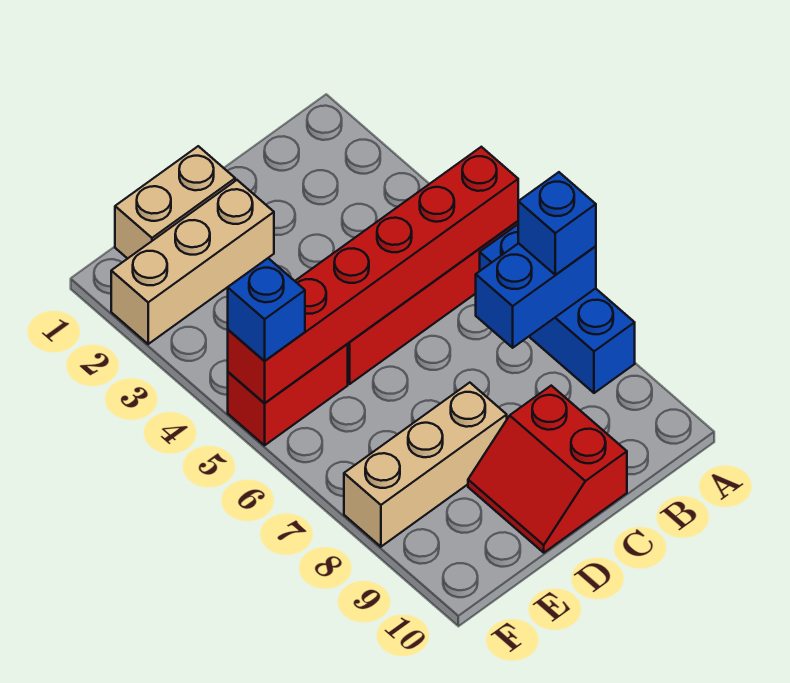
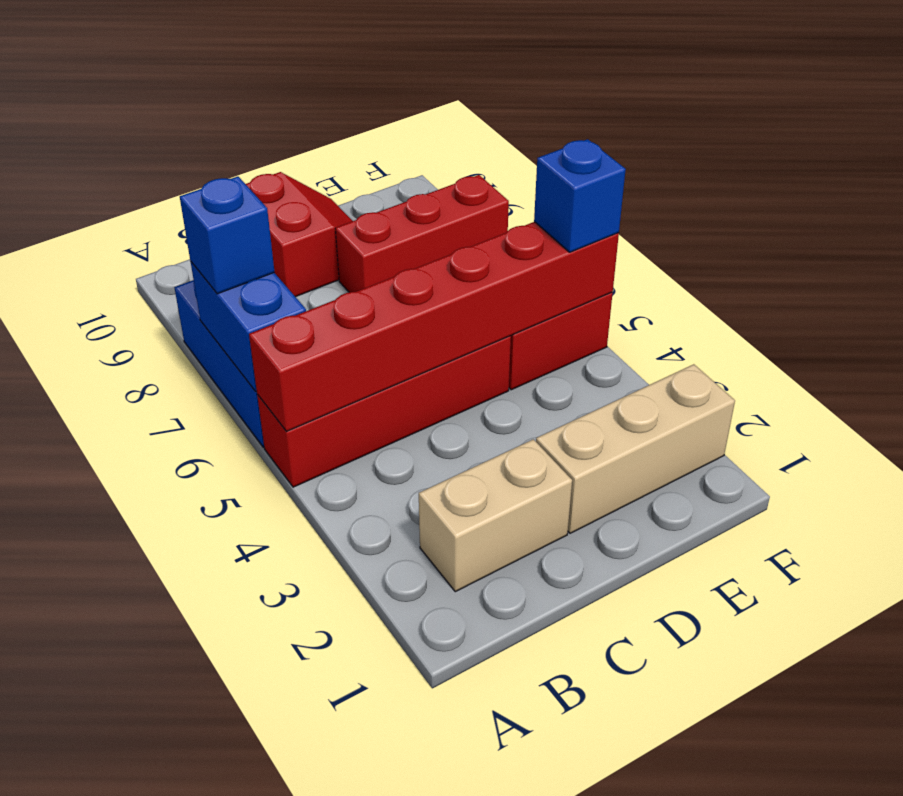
blue brick A7:B7 level 2 -> blue brick A6:A7 level 2
tan brick D1:E1 level 1 -> tan brick B2:C2 level 1
tan brick D8:F8 level 1 -> red brick D8:F8 level 1

